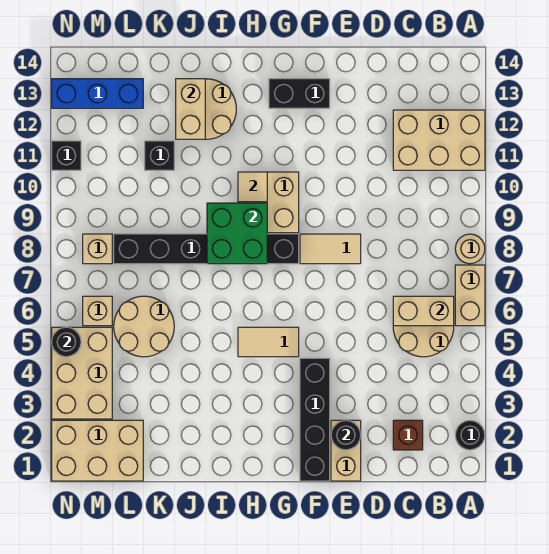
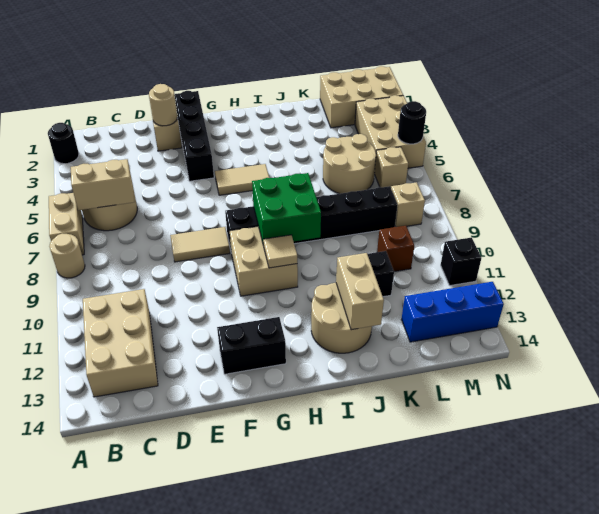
tan brick A11:C12 level 1 -> tan brick B11:C13 level 1
brown brick C2 level 1 -> brown brick L10 level 1
black round brick E2 level 2 -> tan round brick E2 level 2

